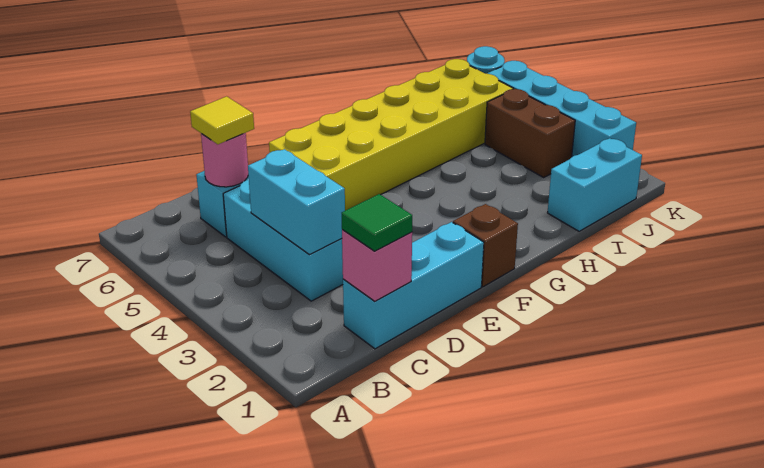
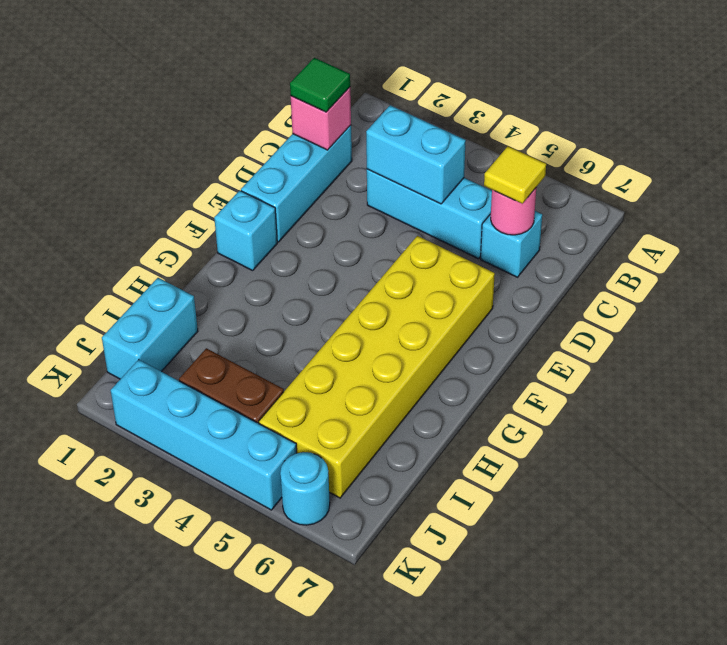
brown brick F1 level 1 -> cyan brick F1 level 1

